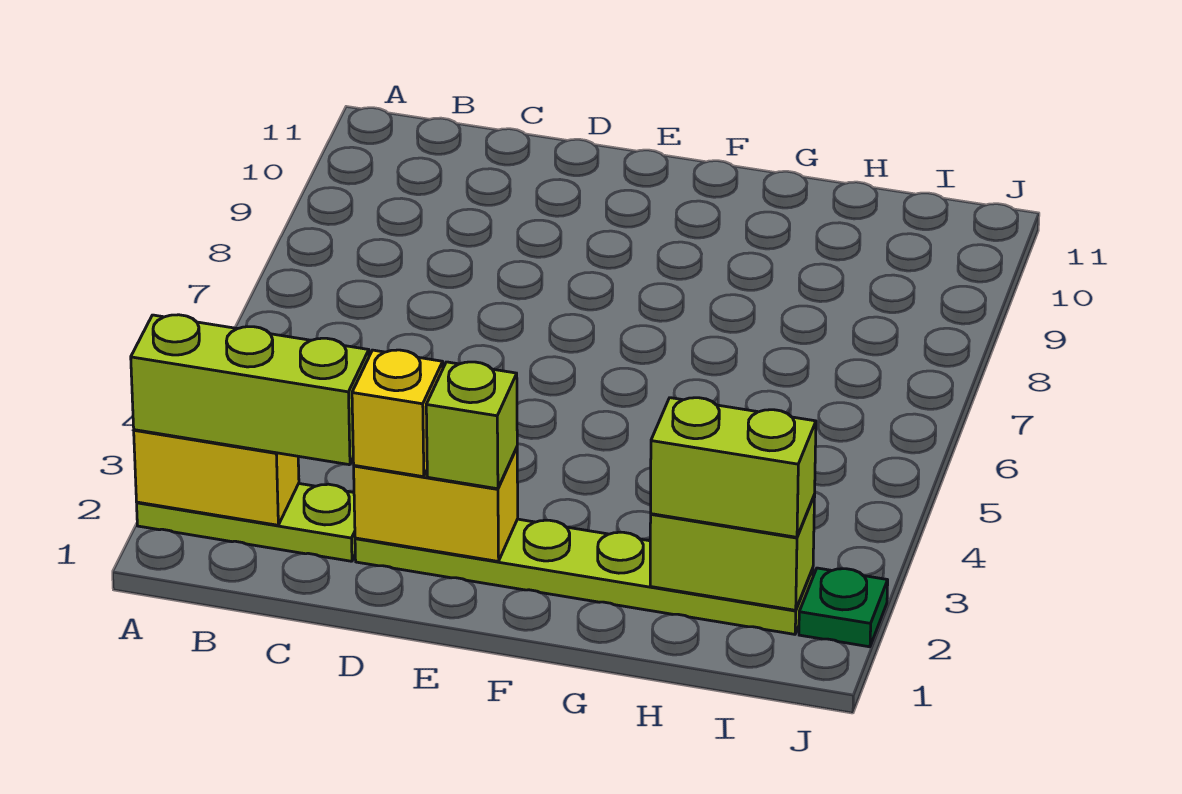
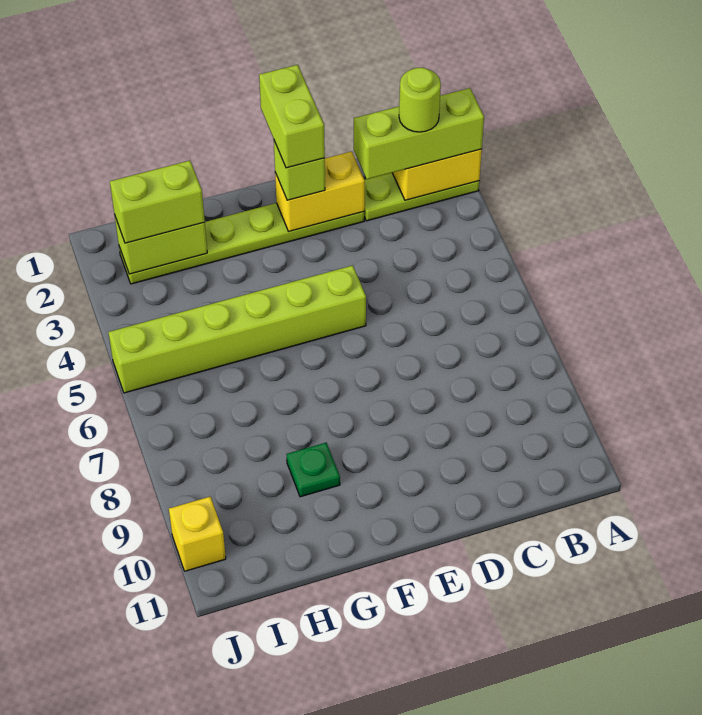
none -> lime round brick B2 level 4
yellow brick D2 level 3 -> yellow brick J10 level 1
none -> lime brick E1:E2 level 4
none -> lime brick E5:J5 level 1
green plate J2 level 1 -> green plate G9 level 1

